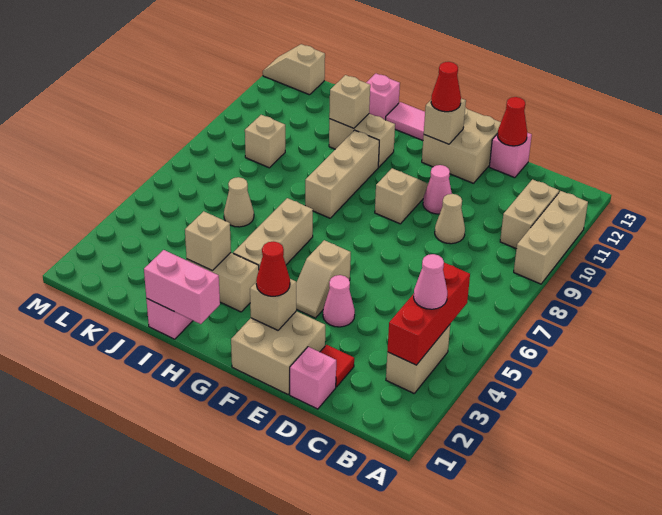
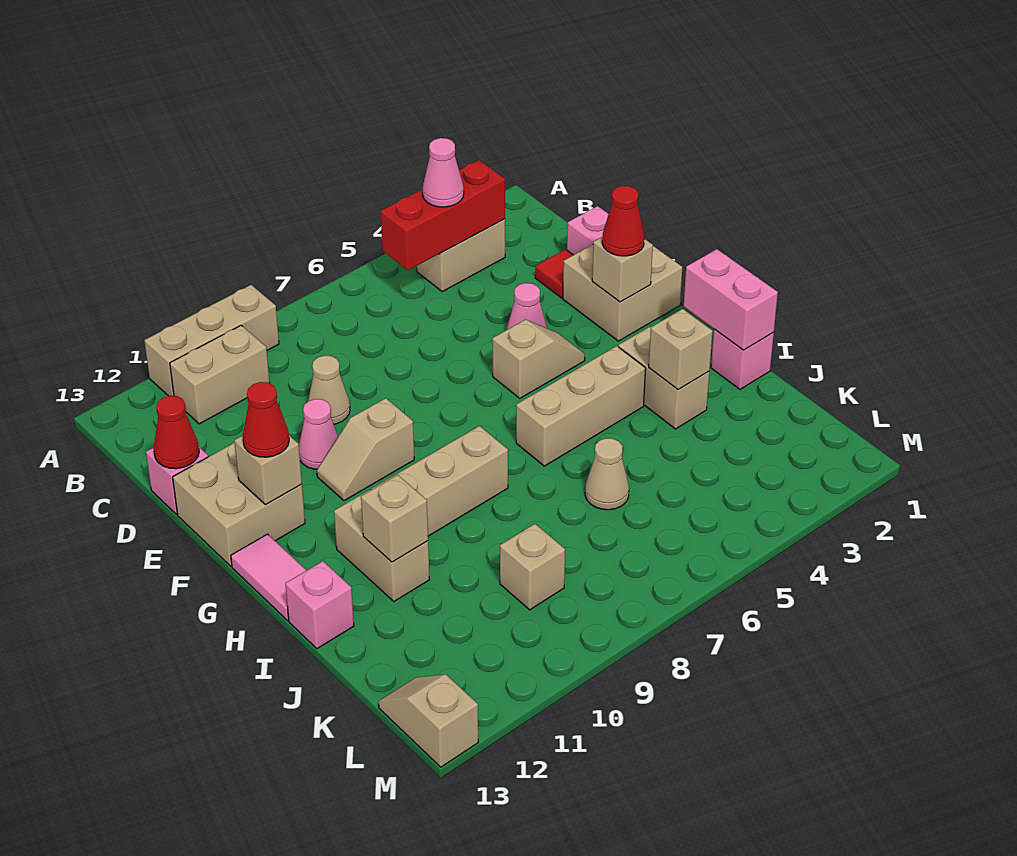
tan slope L13:M13 level 1 top L -> tan slope L13:M13 level 1 top M

